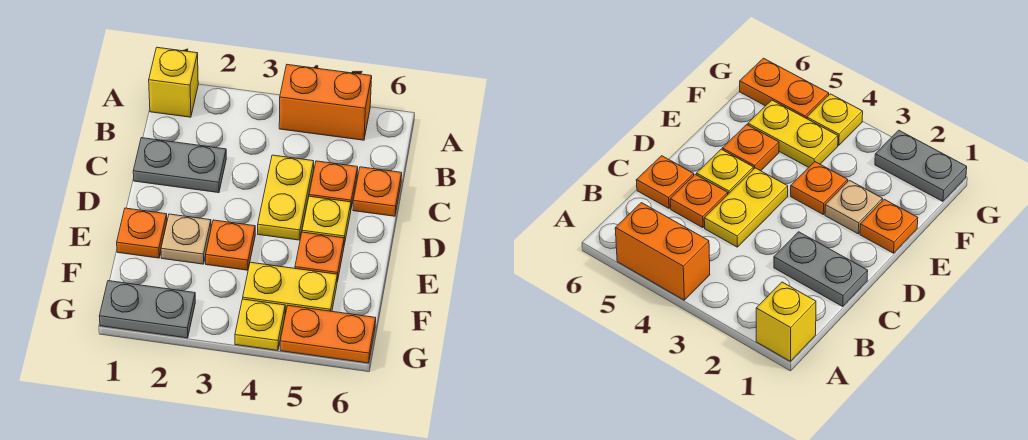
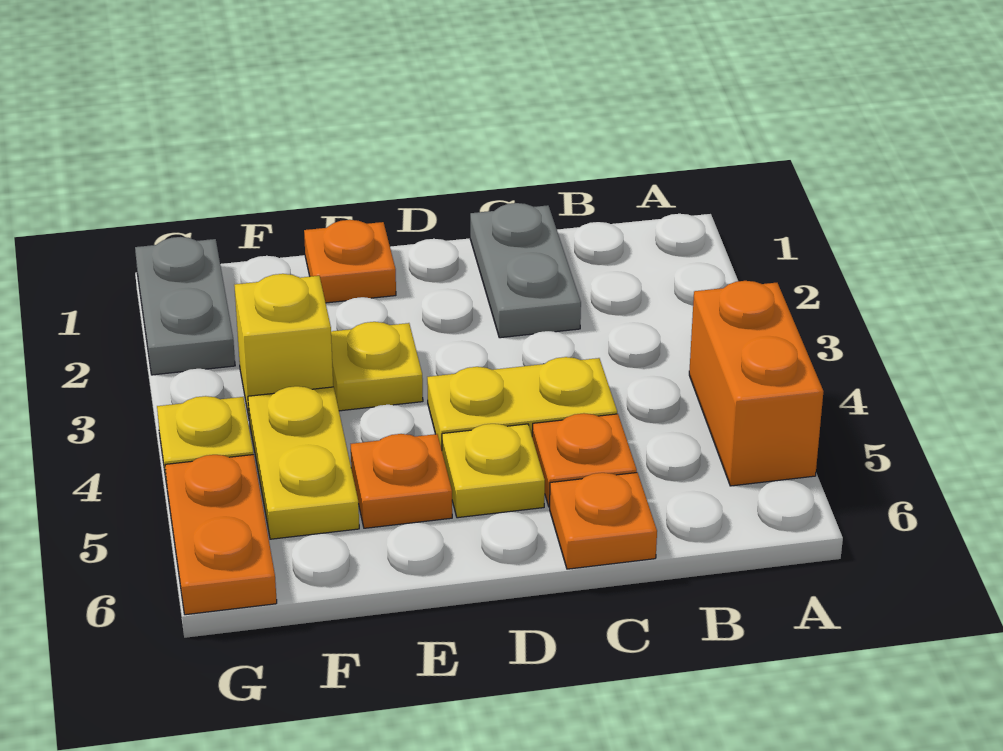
yellow brick A1 level 1 -> yellow brick F3 level 1
tan plate E2 level 1 -> none
orange plate E3 level 1 -> yellow plate E3 level 1

